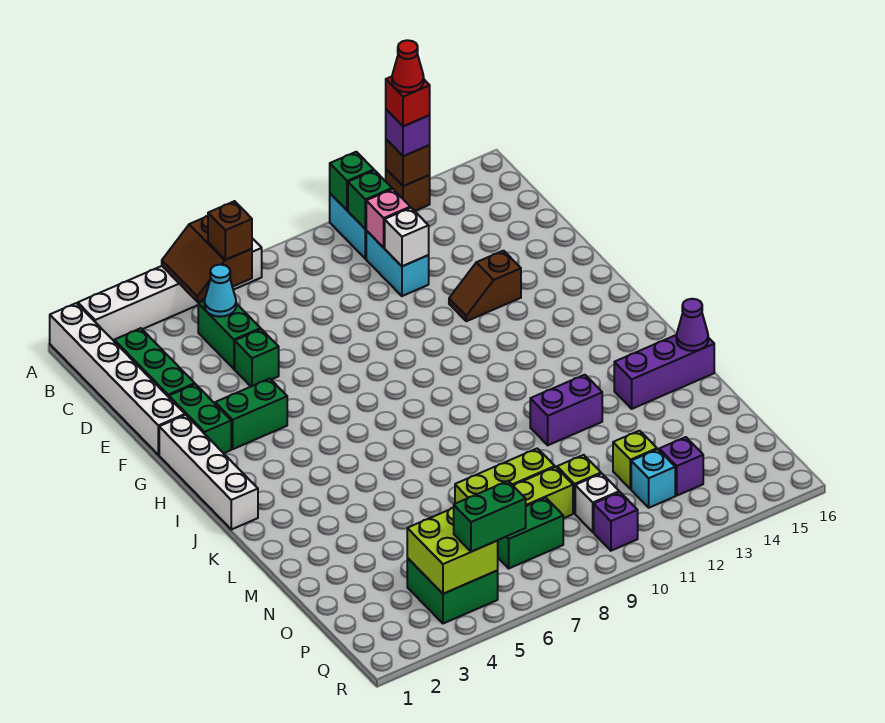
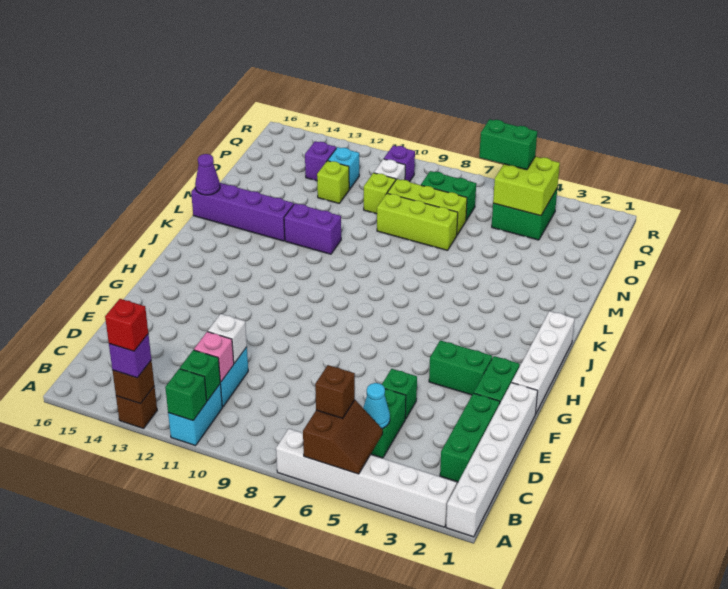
red cone A13 level 5 -> none
brown slope F12:F13 level 1 top 13 -> none
purple brick L14:L16 level 1 -> purple brick L13:L16 level 1

